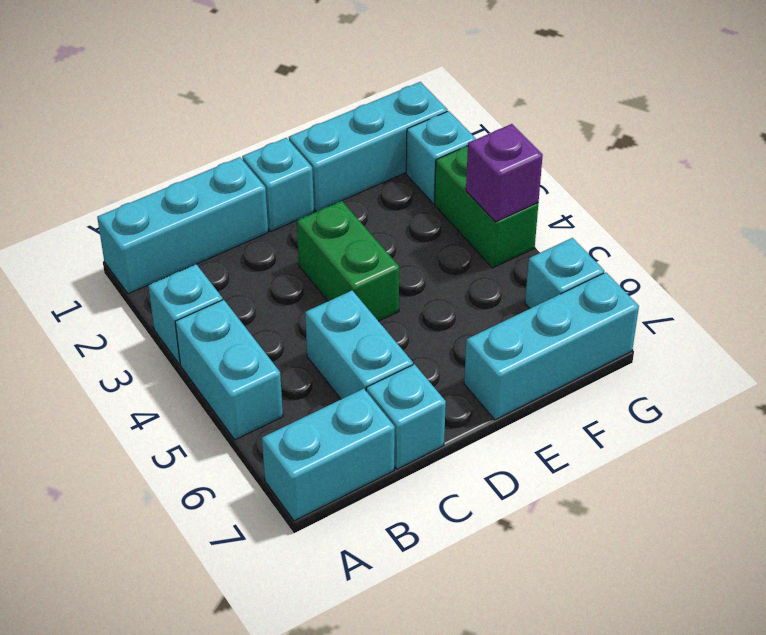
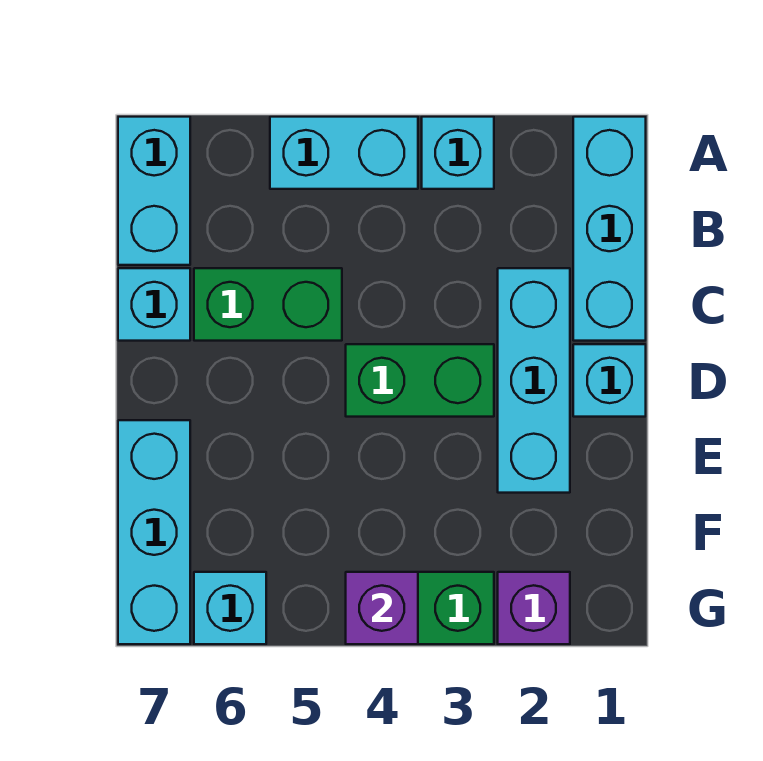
cyan brick C5:C6 level 1 -> green brick C5:C6 level 1
cyan brick E1:G1 level 1 -> cyan brick C2:E2 level 1
cyan brick G2 level 1 -> purple brick G2 level 1

